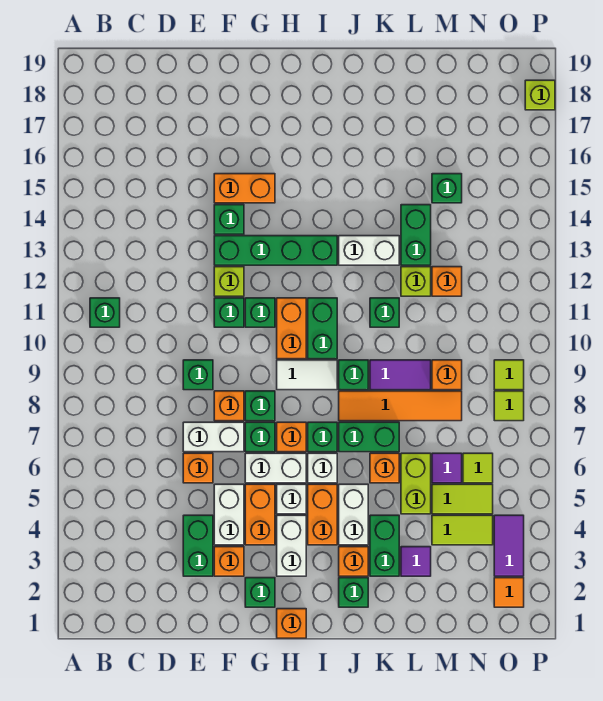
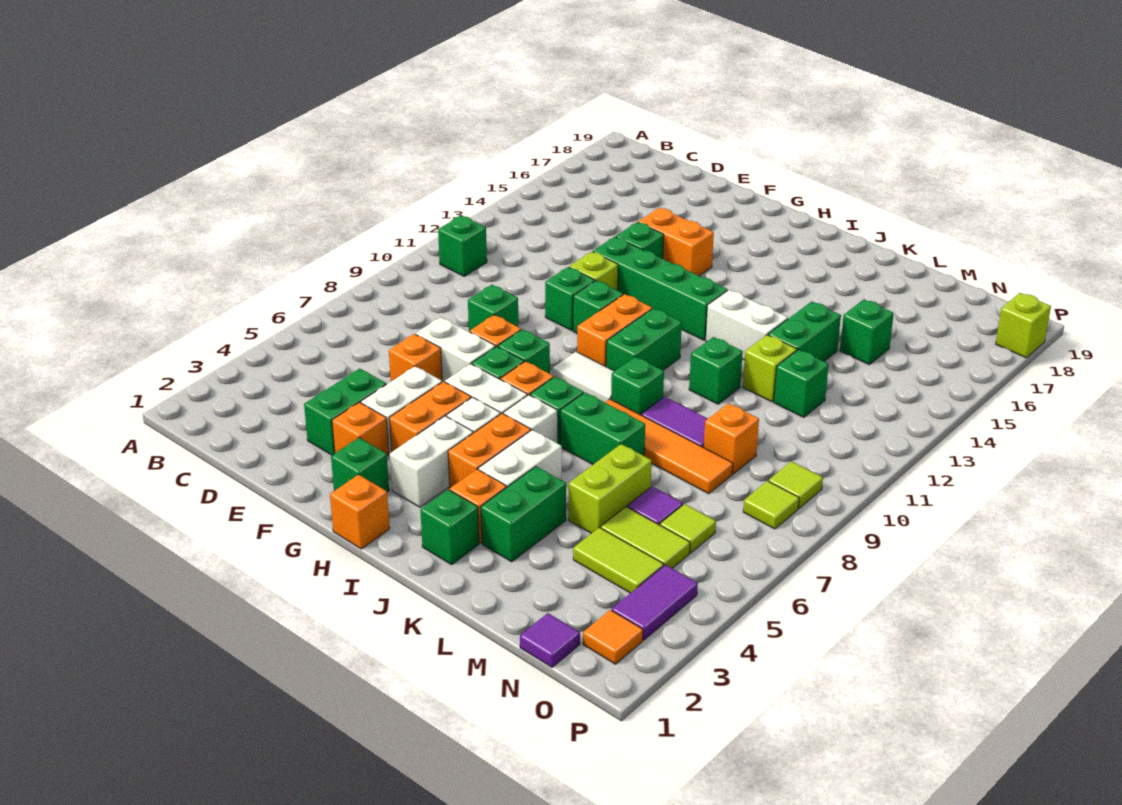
orange brick K6 level 1 -> none
purple tile L3 level 1 -> purple tile N1 level 1
orange brick M12 level 1 -> green brick M12 level 1

